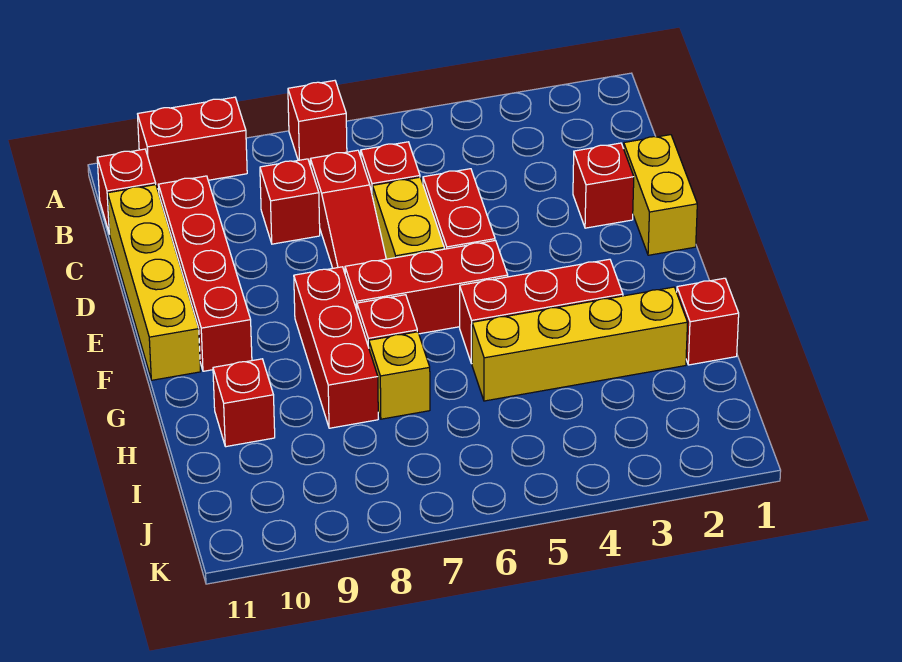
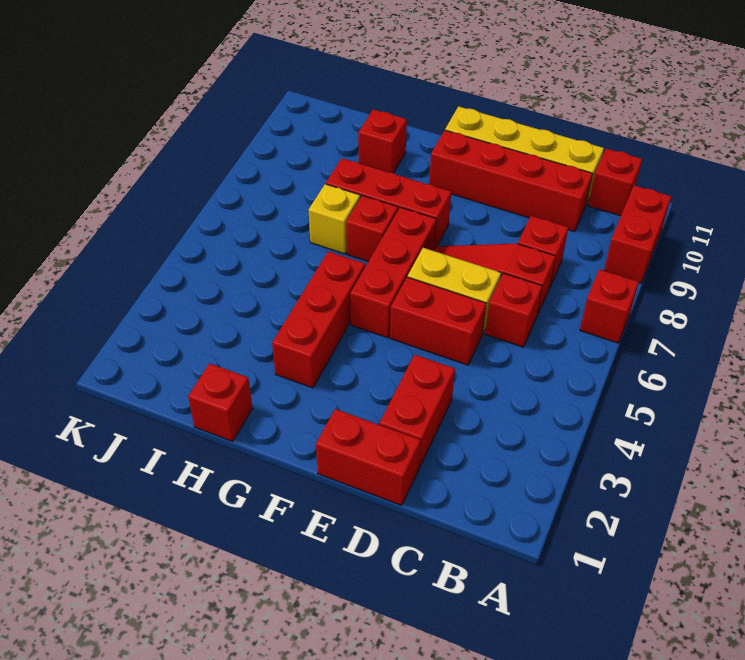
yellow brick D1:E1 level 1 -> red brick D1:E1 level 1
red brick D2 level 1 -> red brick D2:D3 level 1
yellow brick H2:H5 level 1 -> none

